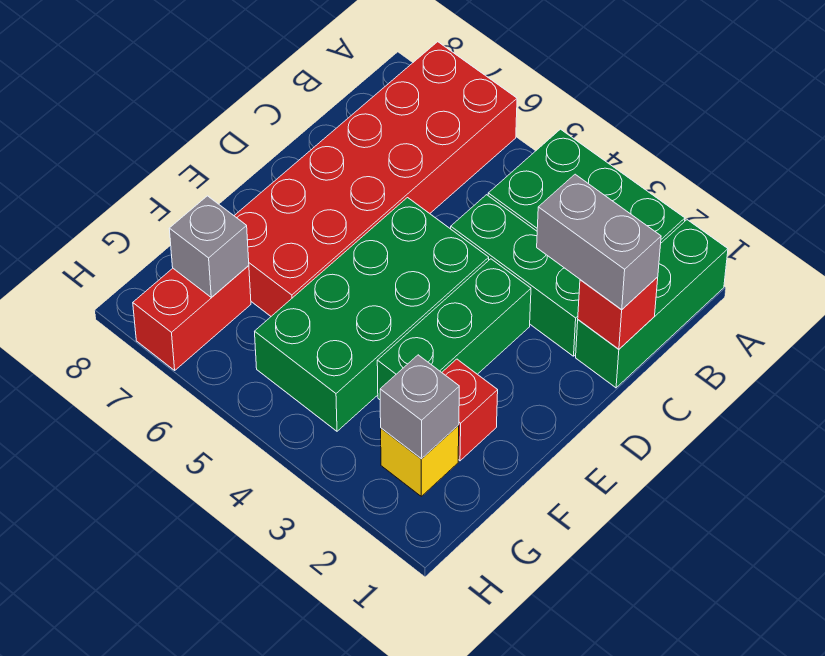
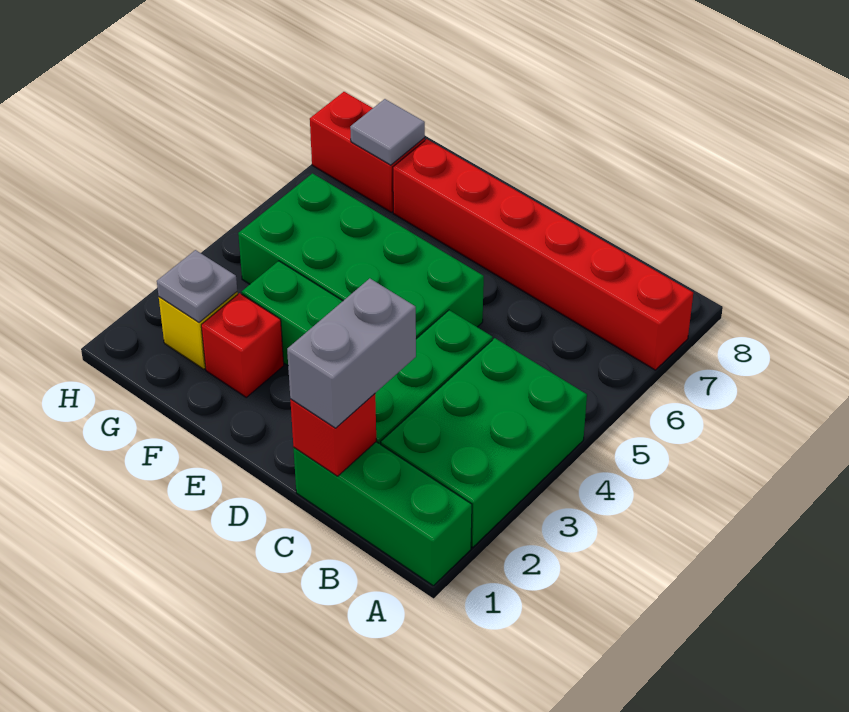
red brick A6:F7 level 1 -> red brick A7:F7 level 1
grey brick G2 level 2 -> grey plate G2 level 2
grey brick G7 level 2 -> grey tile G7 level 2

